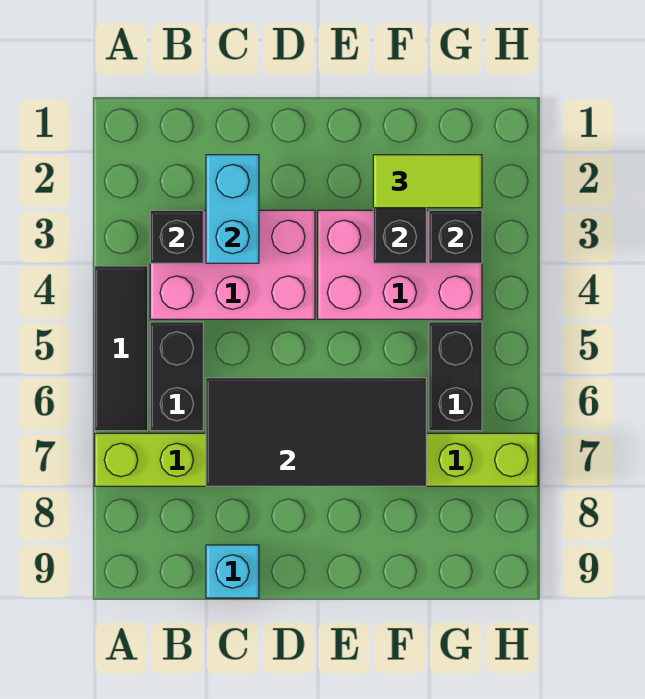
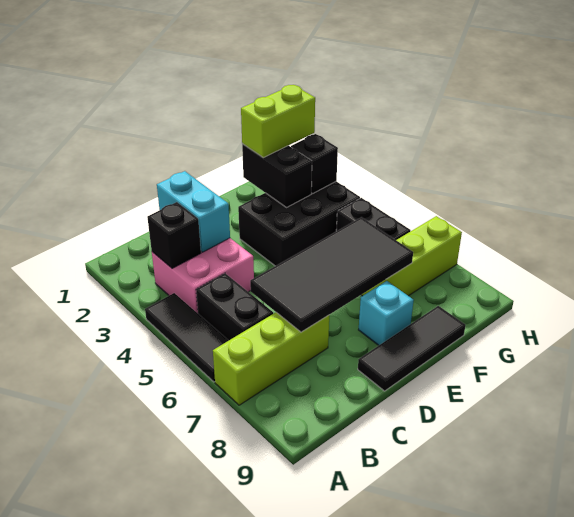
pink brick B3:D4 level 1 -> pink brick B3:C4 level 1
cyan brick C9 level 1 -> cyan brick E8 level 1
none -> black tile D9:F9 level 1
pink brick E3:G4 level 1 -> black brick E3:G4 level 1
lime tile F2:G2 level 3 -> lime brick F2:G2 level 3

